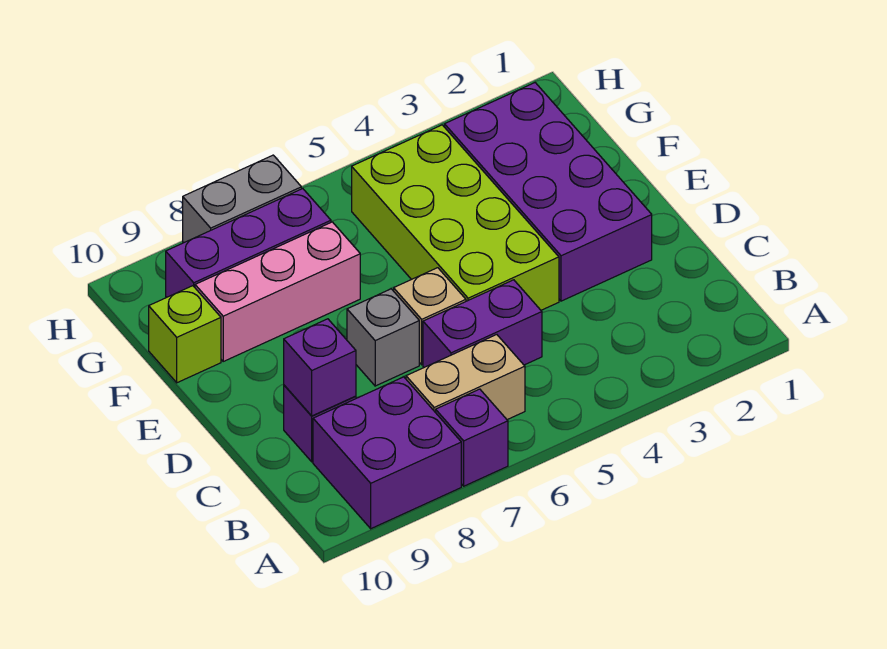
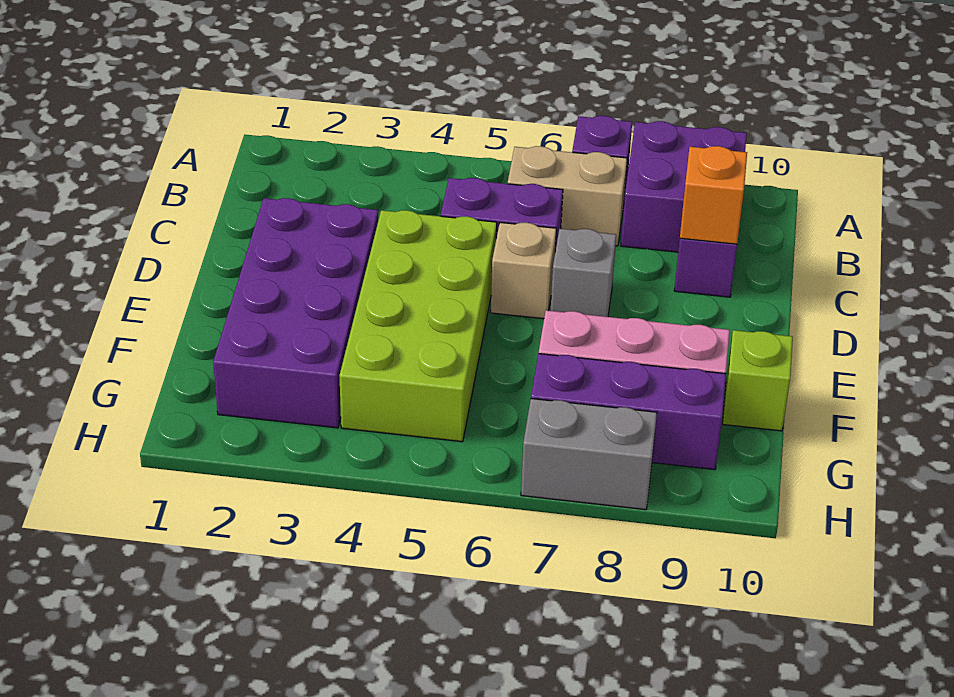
purple brick C9 level 2 -> orange brick C9 level 2

